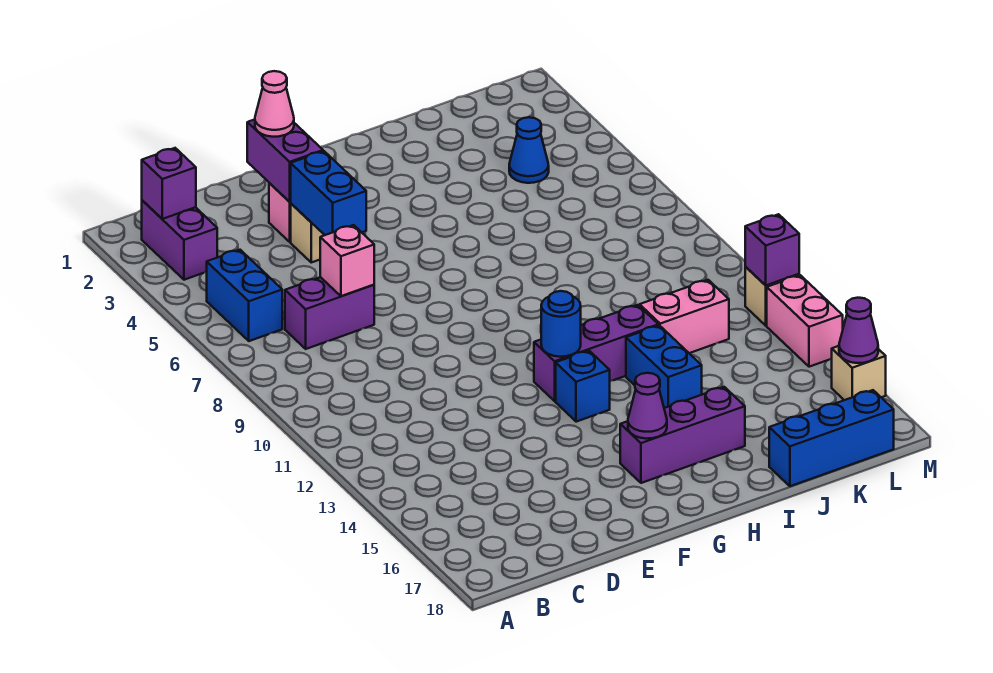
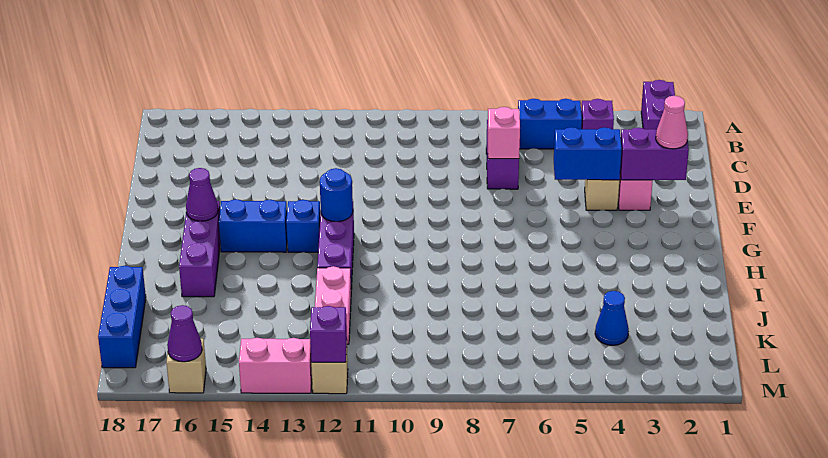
purple brick B2:B3 level 1 -> purple brick A2:B2 level 1
purple brick B2 level 2 -> purple brick B4 level 1
blue brick I13:I14 level 1 -> blue brick G14:G15 level 1

